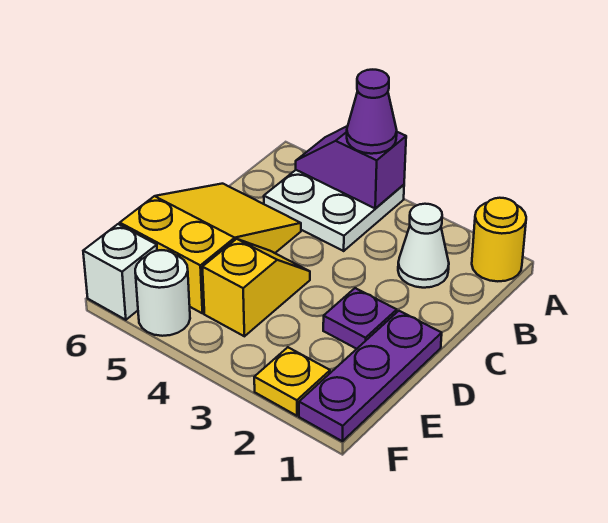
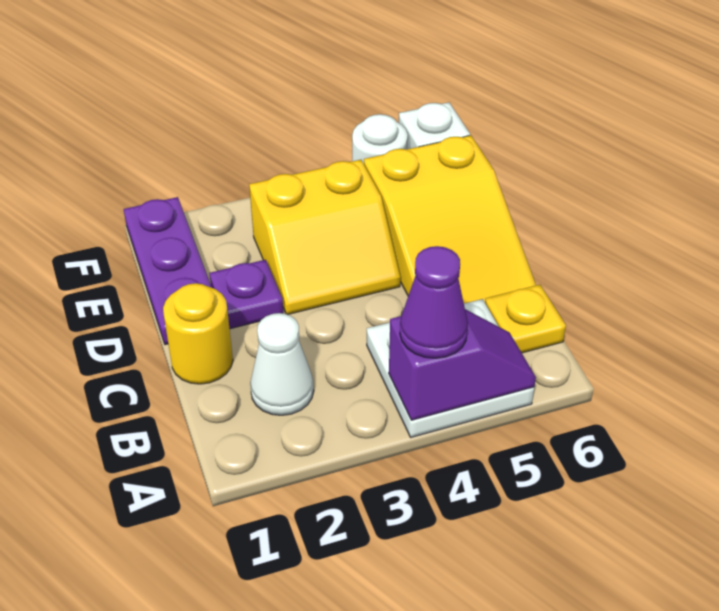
yellow round brick A1 level 1 -> yellow round brick C1 level 1
yellow slope D4:E4 level 1 top E -> yellow slope D3:E4 level 1 top E
yellow plate F2 level 1 -> yellow plate B6 level 1

